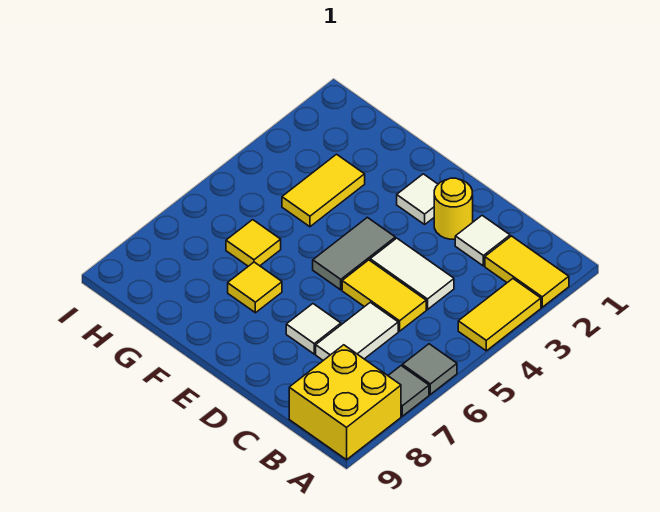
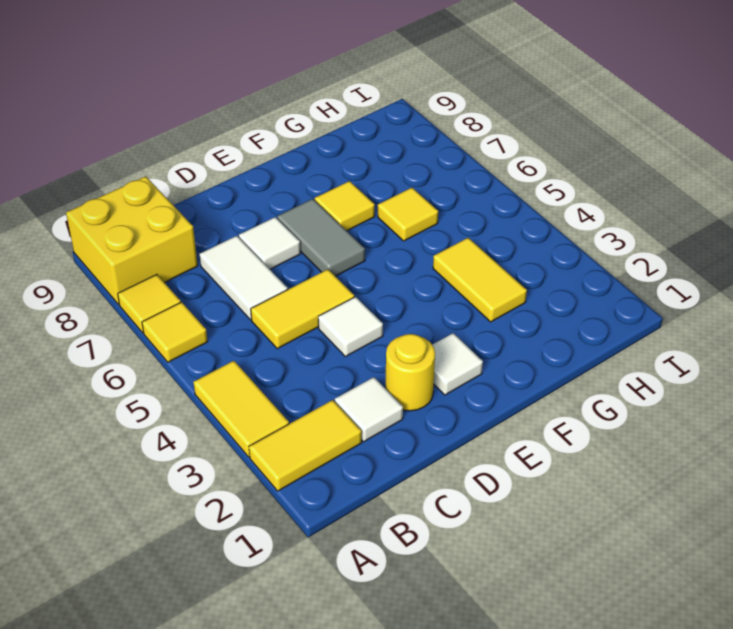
grey tile A6 level 1 -> yellow tile A6 level 1
grey tile A7 level 1 -> yellow tile A7 level 1
white tile C4:D4 level 1 -> white tile D4 level 1
grey tile E4:E5 level 1 -> grey tile E6:E7 level 1

